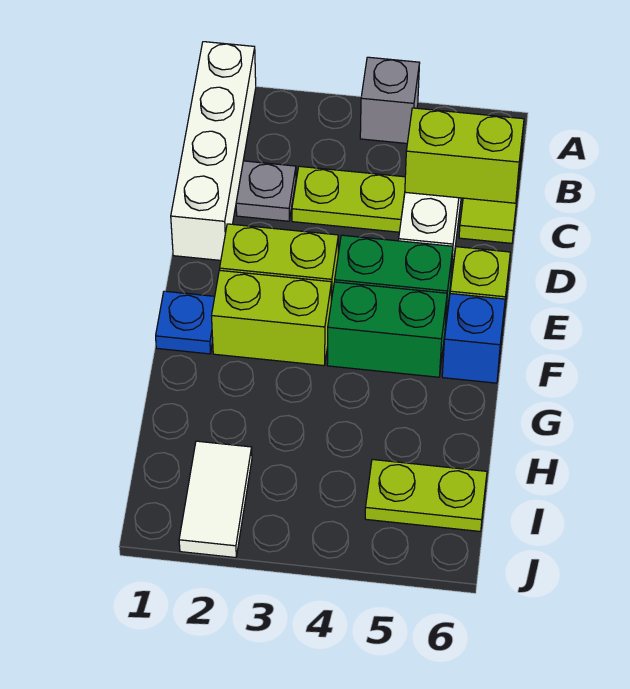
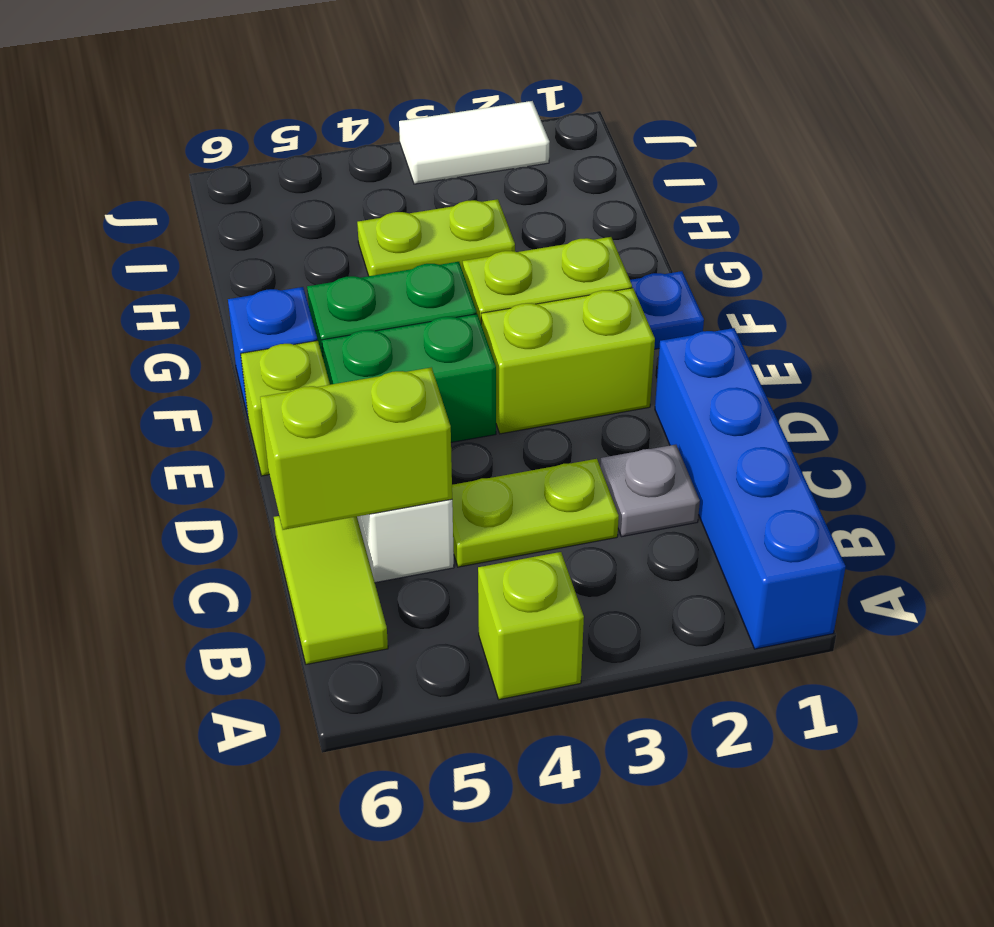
white brick A1:D1 level 1 -> blue brick A1:D1 level 1
grey brick A4 level 1 -> lime brick A4 level 1
white tile I2:J2 level 1 -> white tile J2:J3 level 1
lime plate I5:I6 level 1 -> lime plate H3:H4 level 1

